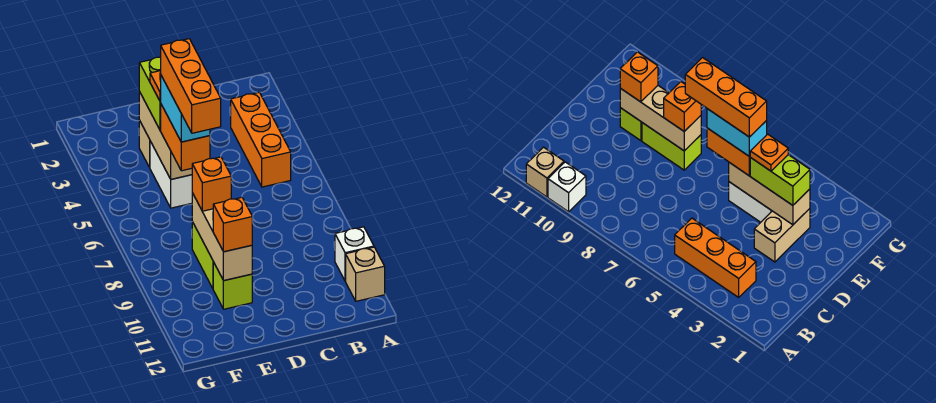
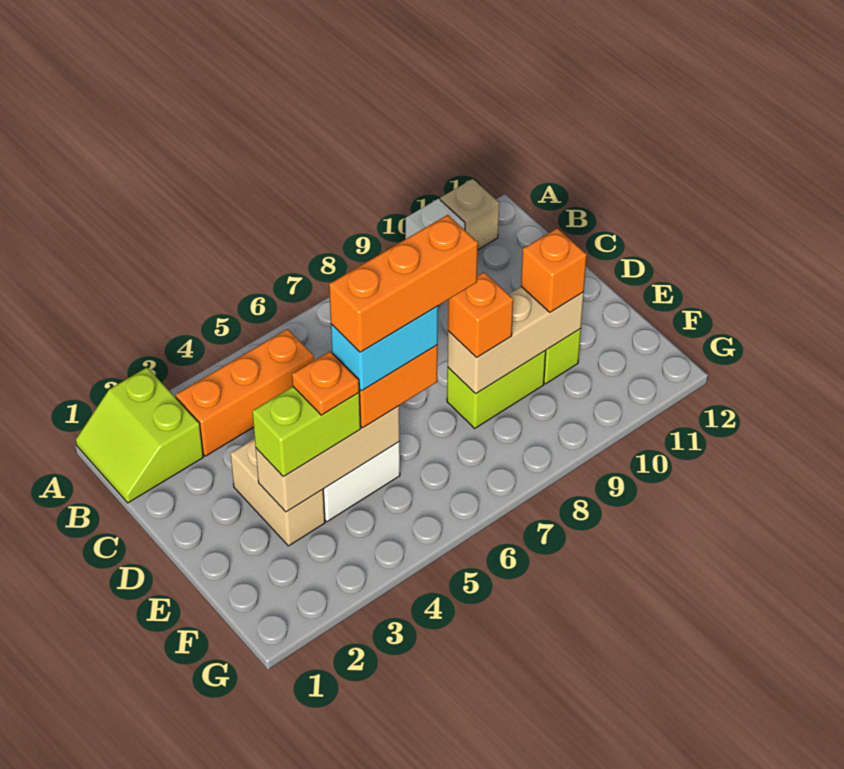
none -> lime slope A1:B2 level 1 top 2

